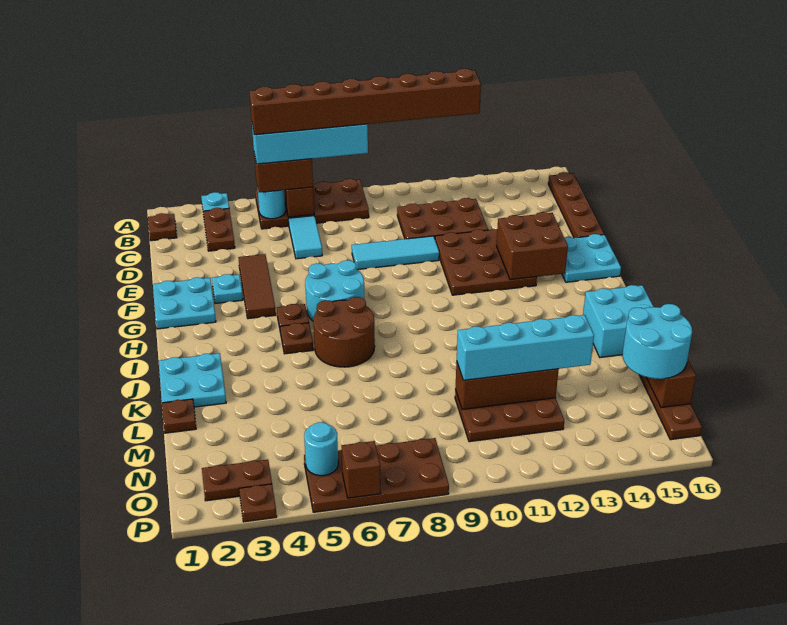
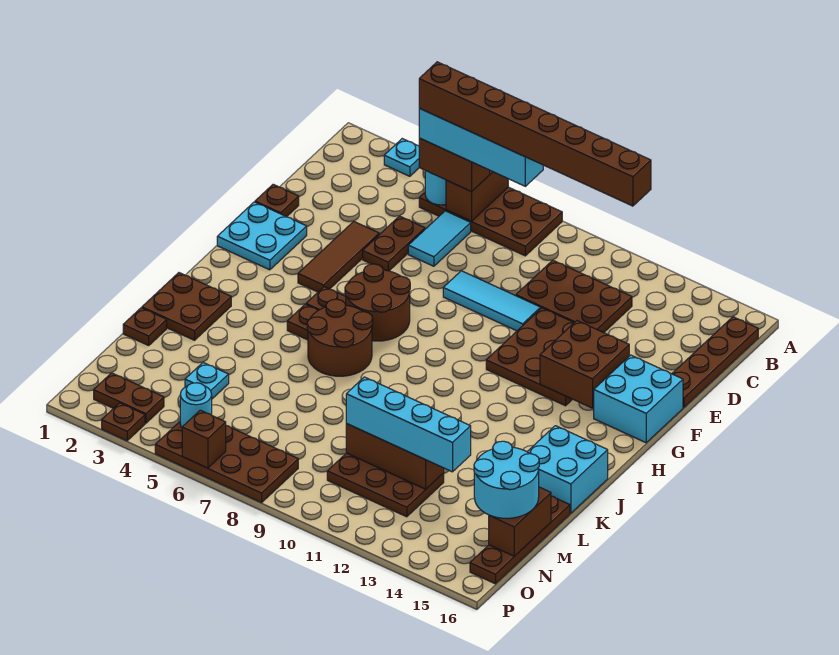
brown plate B1 level 1 -> brown plate E1 level 1
brown plate B3:C3 level 1 -> brown plate D5:E5 level 1
cyan plate F3 level 1 -> cyan plate M4 level 1
cyan plate F15:G16 level 1 -> cyan brick F15:G16 level 1
cyan round brick G6:H7 level 1 -> brown round brick G6:H7 level 1
cyan plate J1:K2 level 1 -> brown plate J1:K2 level 1

